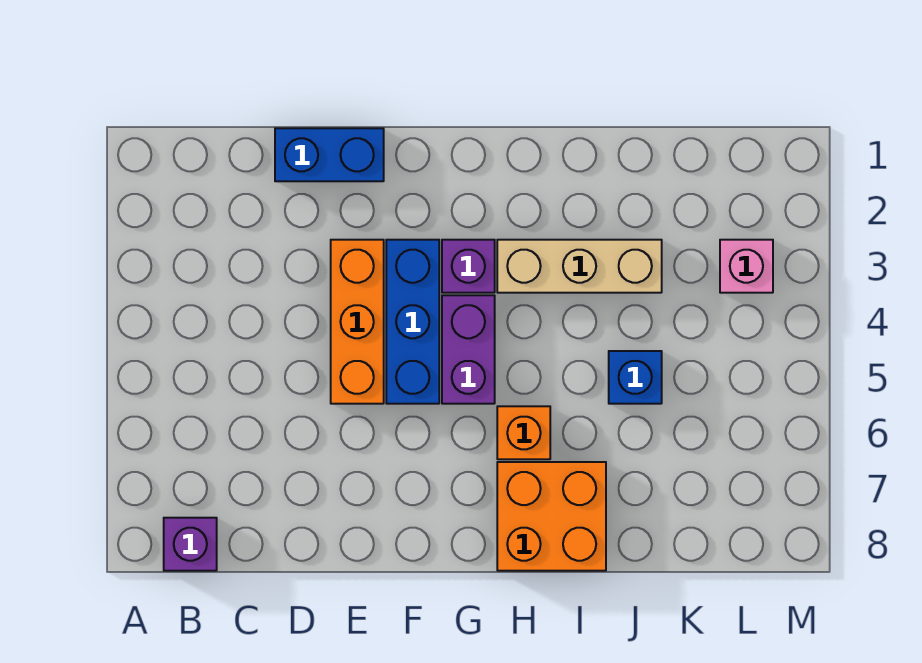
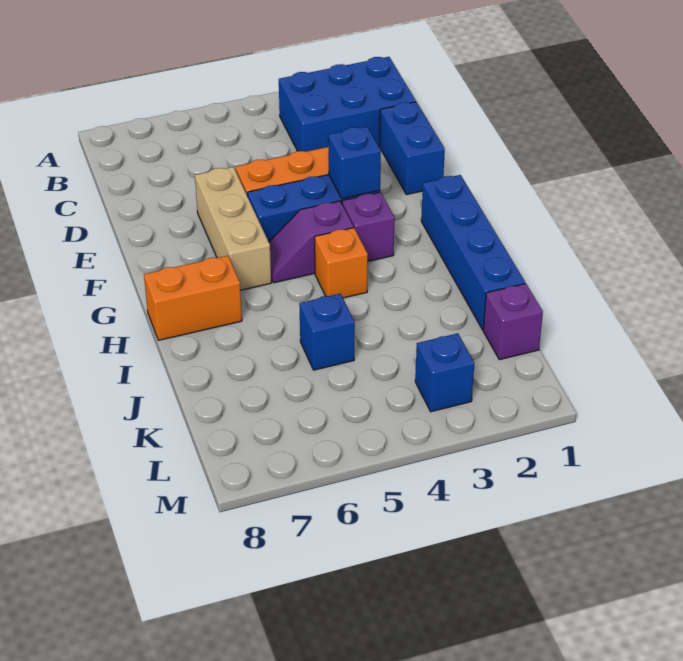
none -> blue brick B1:C3 level 1
purple brick B8 level 1 -> purple brick K1 level 1
none -> blue brick F3 level 2
none -> blue brick G1:J1 level 1
purple brick G4:G5 level 1 -> purple slope G4:G5 level 1 top 4
tan brick H3:J3 level 1 -> tan brick E6:G6 level 1
orange brick H6 level 1 -> orange brick H4 level 1
orange brick H7:I8 level 1 -> orange brick H7:H8 level 1
pink brick L3 level 1 -> blue brick L3 level 1

